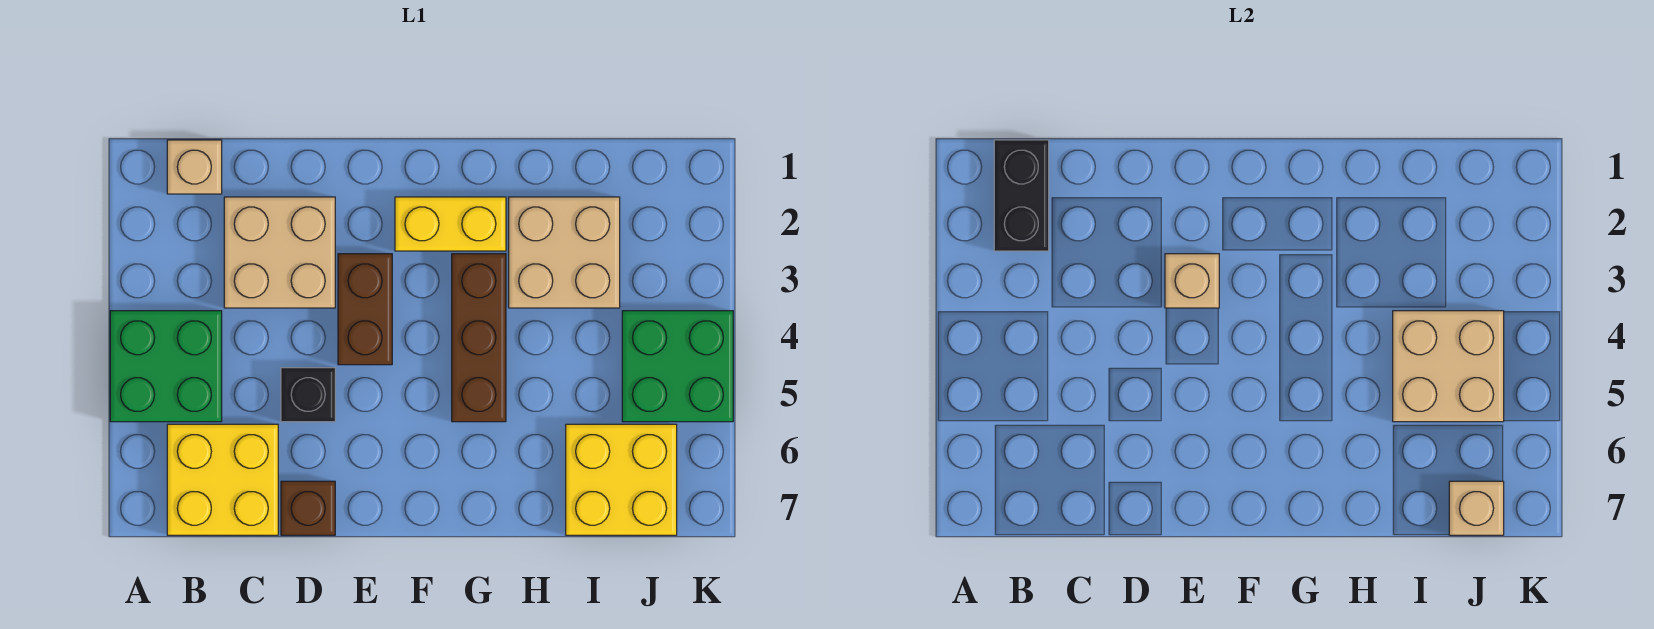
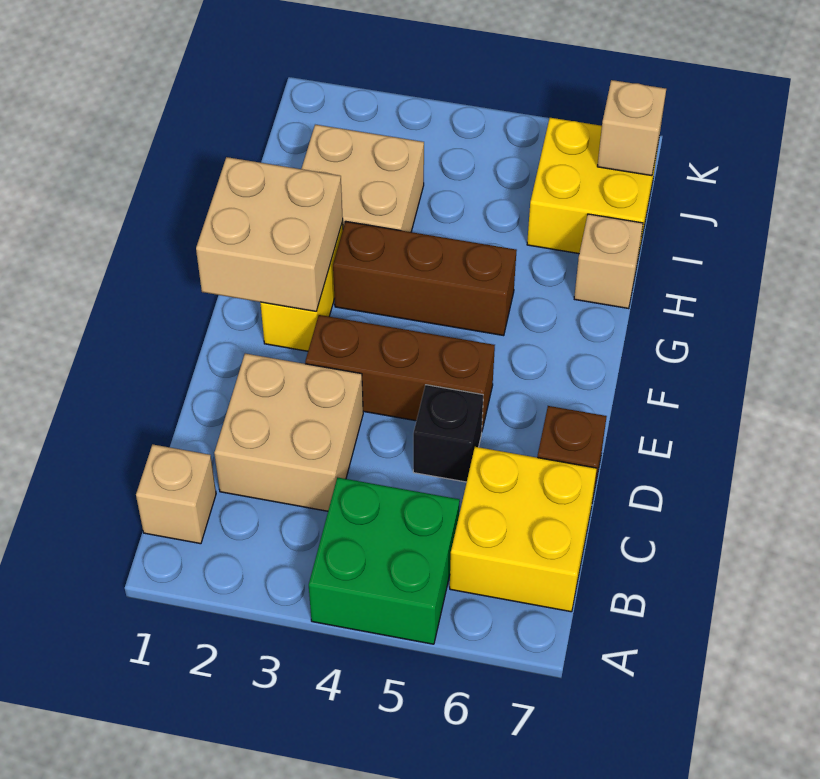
black brick B1:B2 level 2 -> none
brown brick E3:E4 level 1 -> brown brick E3:E5 level 1
tan brick E3 level 2 -> tan brick H7 level 1
tan brick I4:J5 level 2 -> tan brick F1:G2 level 2
green brick J4:K5 level 1 -> none

